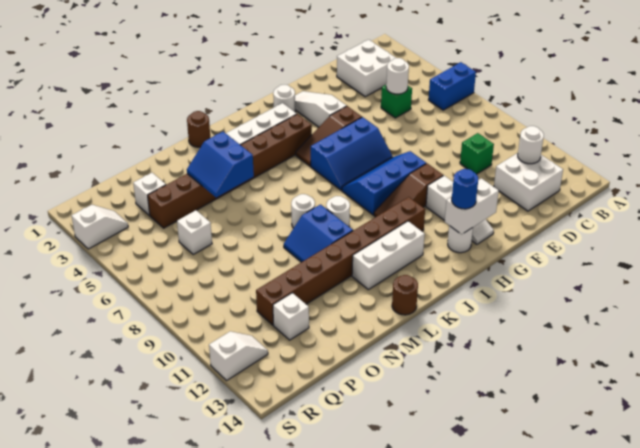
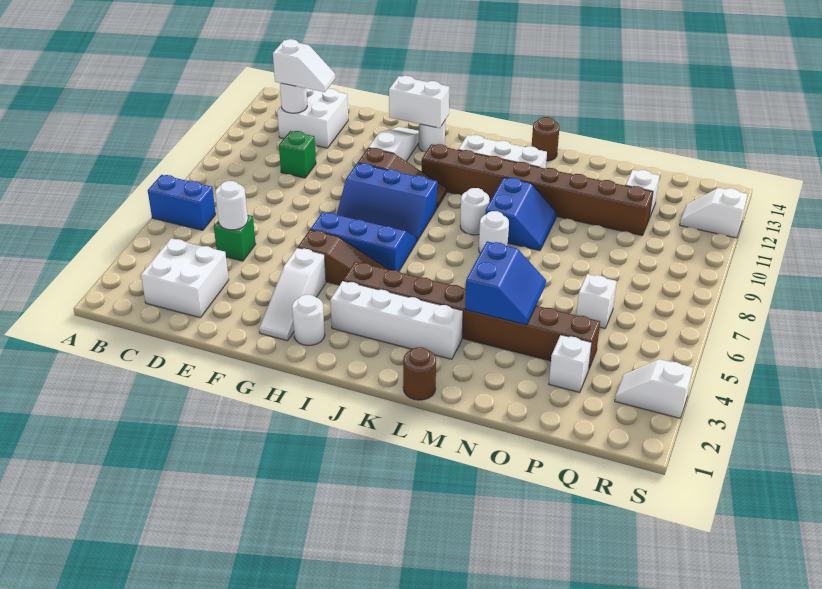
none -> white slope C12:D12 level 3 top C
blue round brick H13 level 3 -> none

